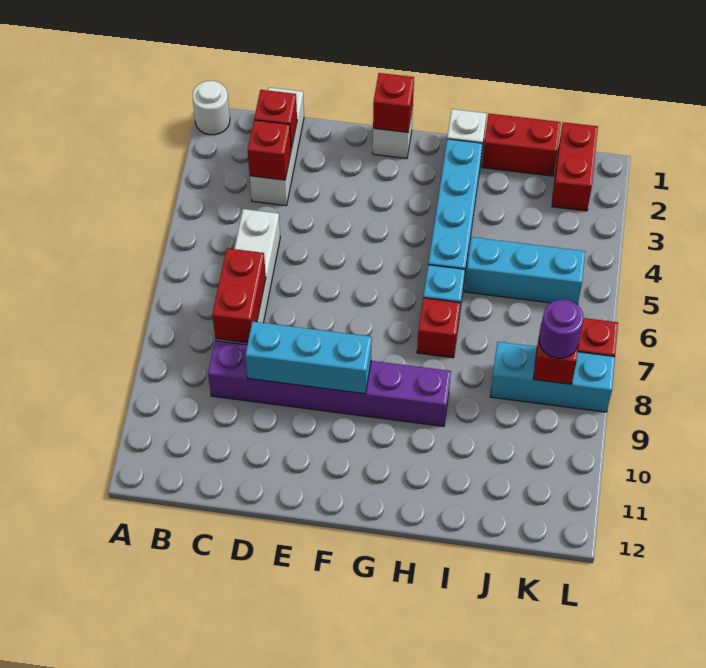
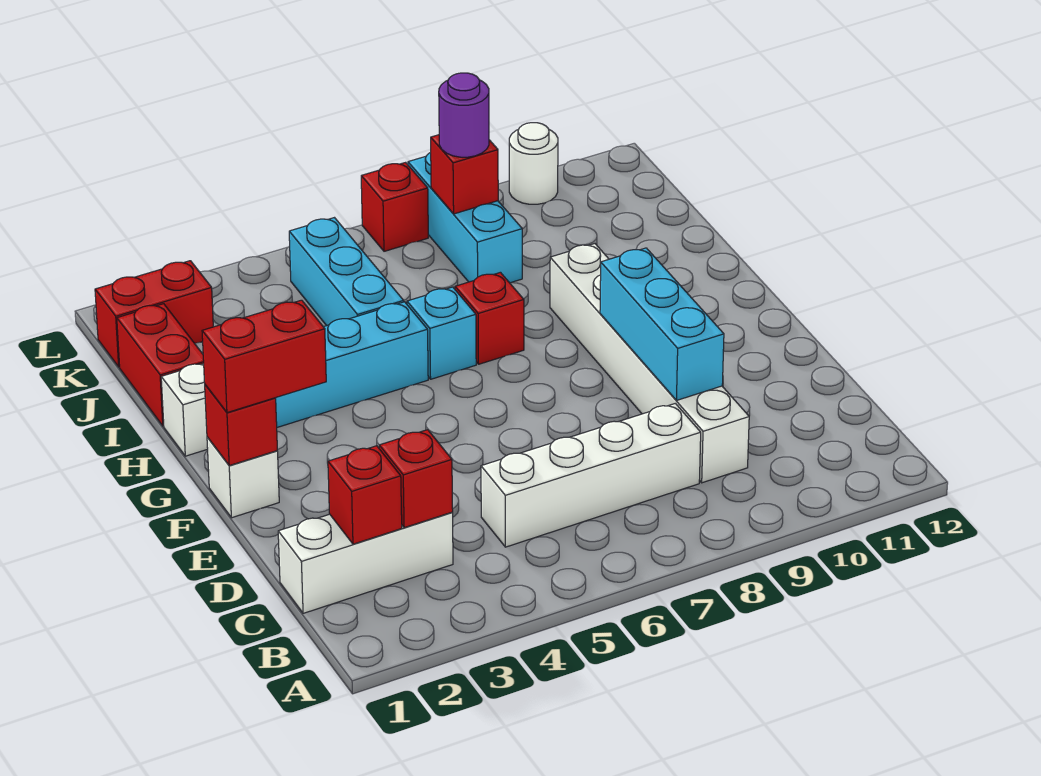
white round brick A1 level 1 -> white round brick L10 level 1
red brick C7:C8 level 2 -> red brick F1:F2 level 3
purple brick C9:H9 level 1 -> white brick C9:H9 level 1

